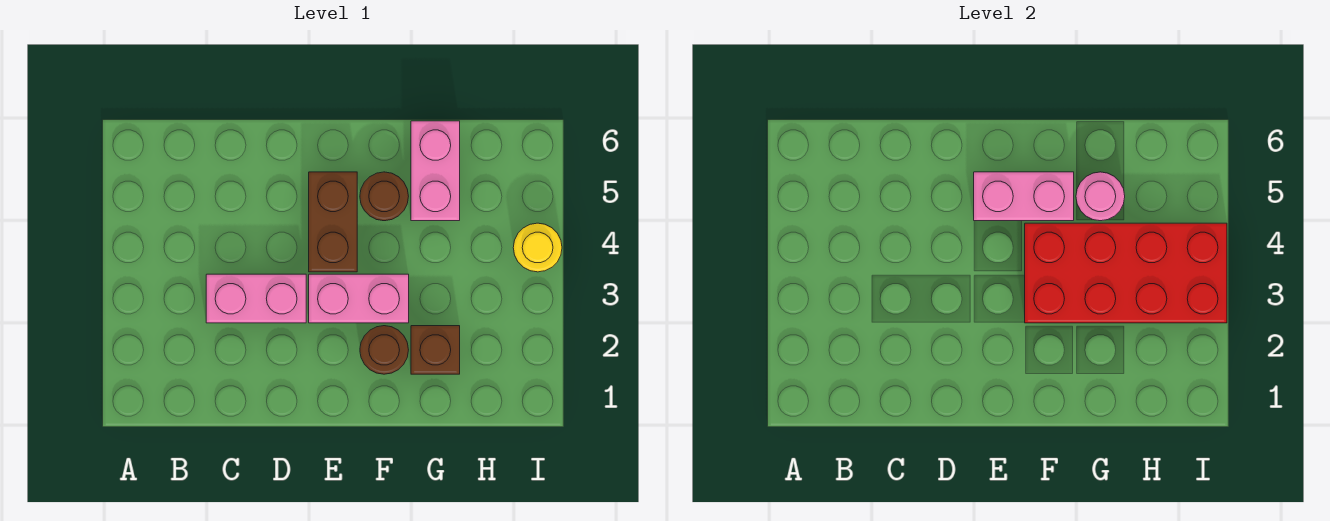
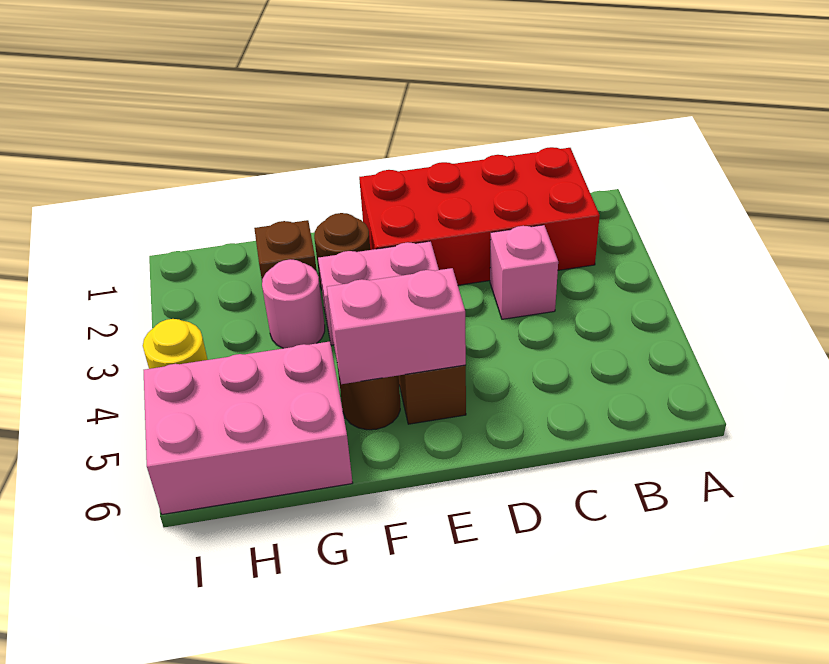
pink brick C3:D3 level 1 -> pink brick C3 level 1
red brick F3:I4 level 2 -> red brick B1:E2 level 1
pink brick G5:G6 level 1 -> pink brick G5:I6 level 1
pink round brick G5 level 2 -> pink round brick G3 level 1

